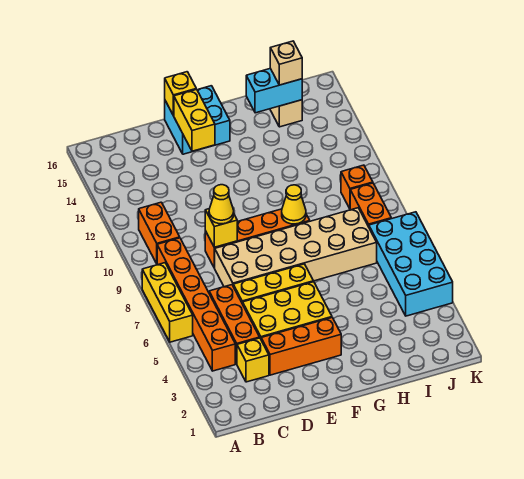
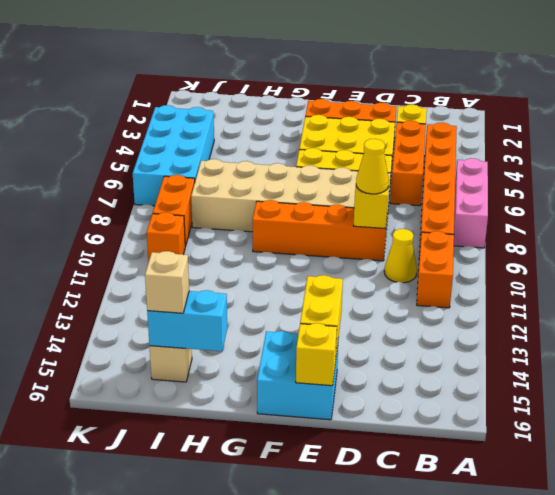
yellow brick A6:A8 level 1 -> pink brick A6:A8 level 1
yellow cone G9 level 2 -> yellow cone C10 level 1

